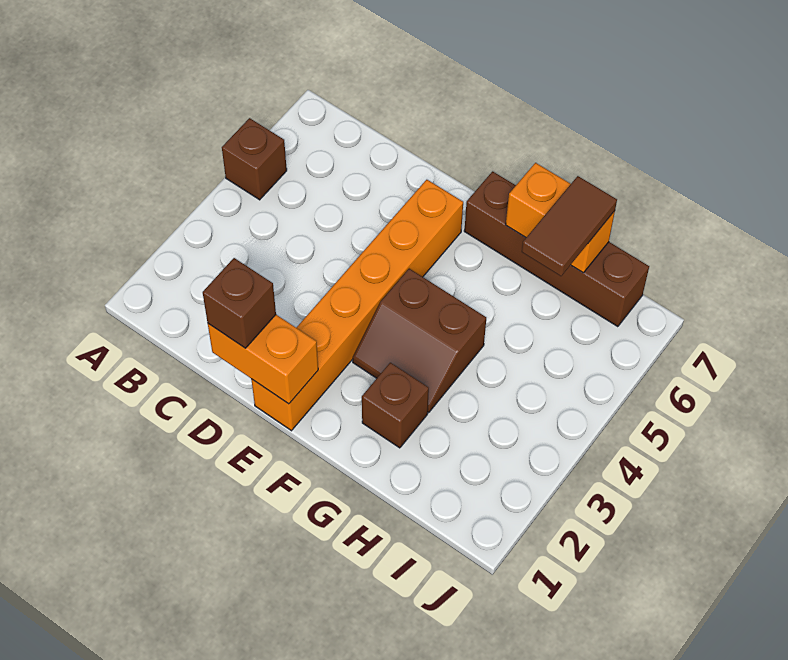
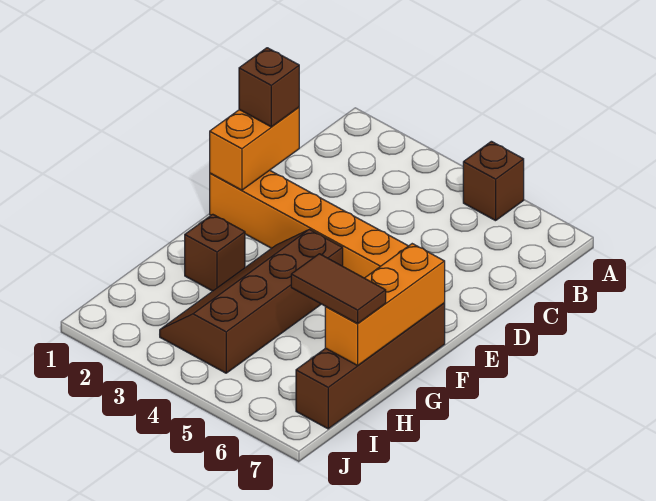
brown slope F3:G4 level 1 top 4 -> brown slope F3:I4 level 1 top 4
orange brick G7:H7 level 2 -> orange brick F7:H7 level 2

